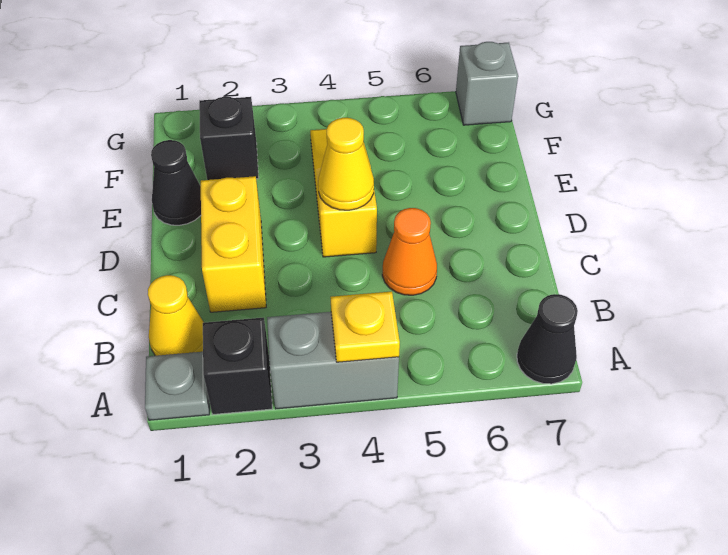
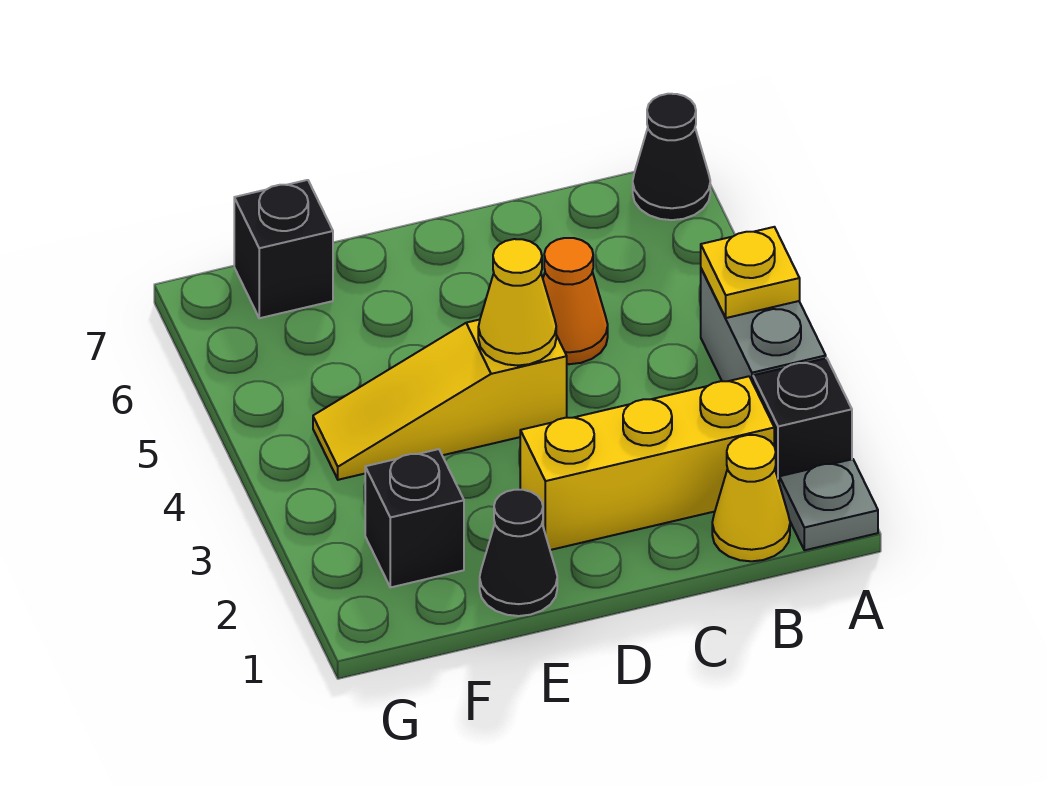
yellow brick C2:D2 level 1 -> yellow brick B2:D2 level 1
none -> black brick F7 level 1
grey brick G7 level 1 -> none

